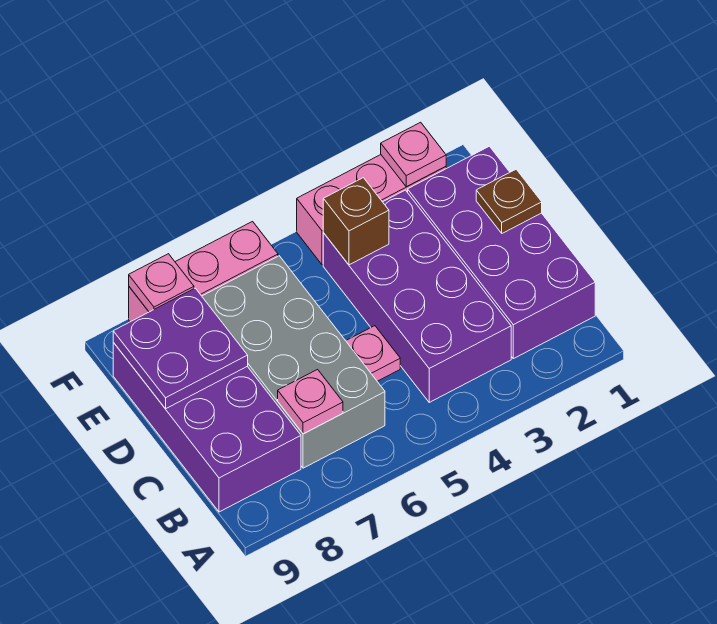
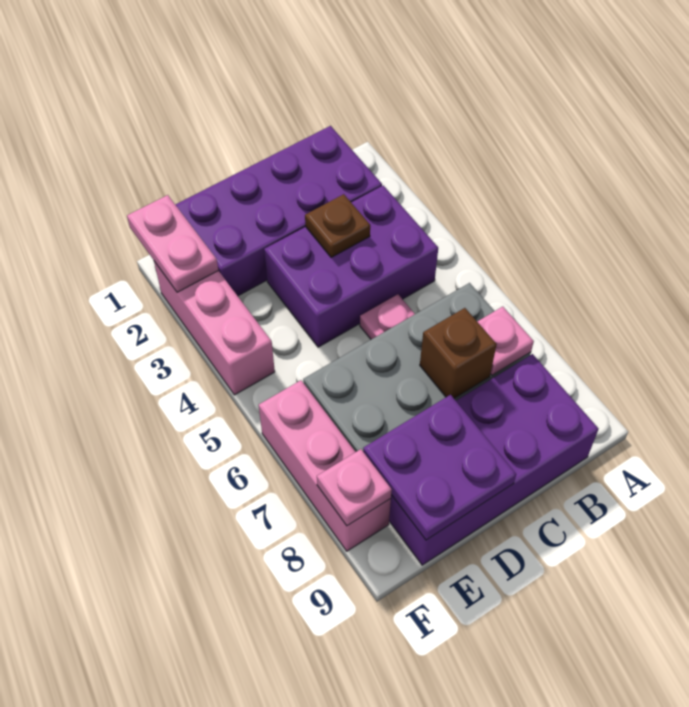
purple brick B3:E4 level 1 -> purple brick B3:D4 level 1
brown plate D1 level 2 -> brown plate C3 level 2
brown brick E4 level 2 -> brown brick C7 level 2
pink plate F2 level 2 -> pink plate F1:F2 level 2

